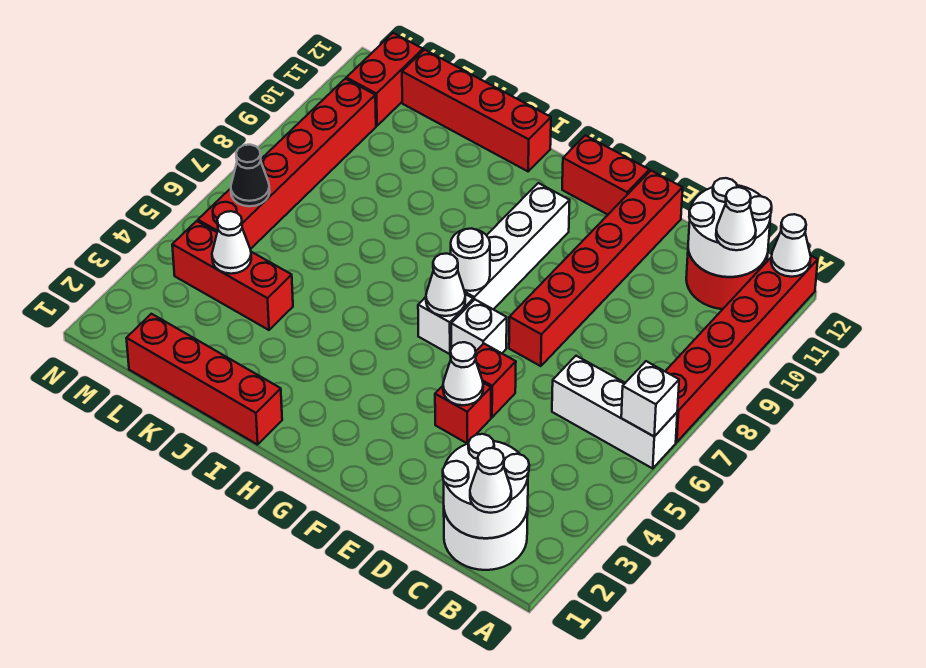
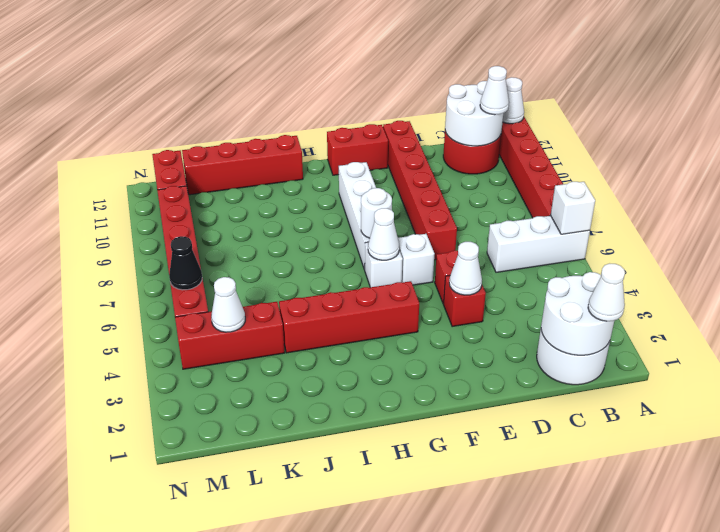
red brick I1:L1 level 1 -> red brick G4:J4 level 1

